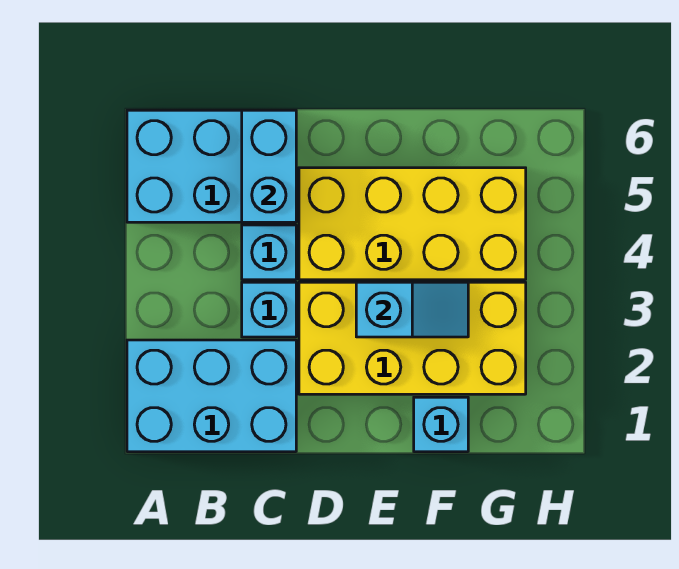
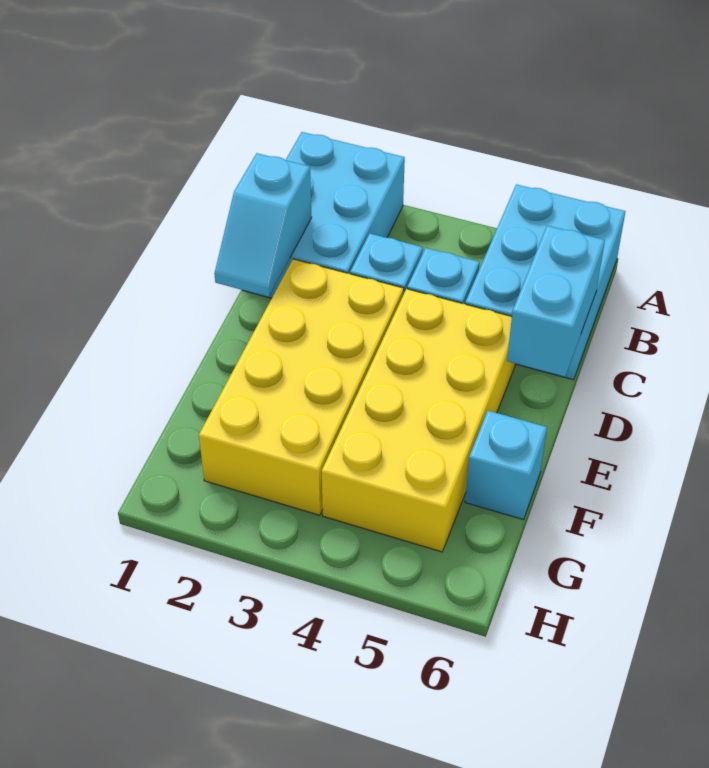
cyan brick C5:C6 level 2 -> cyan brick C6:D6 level 2
cyan slope E3:F3 level 2 top E -> cyan slope C1:D1 level 2 top C
cyan brick F1 level 1 -> cyan brick F6 level 1

